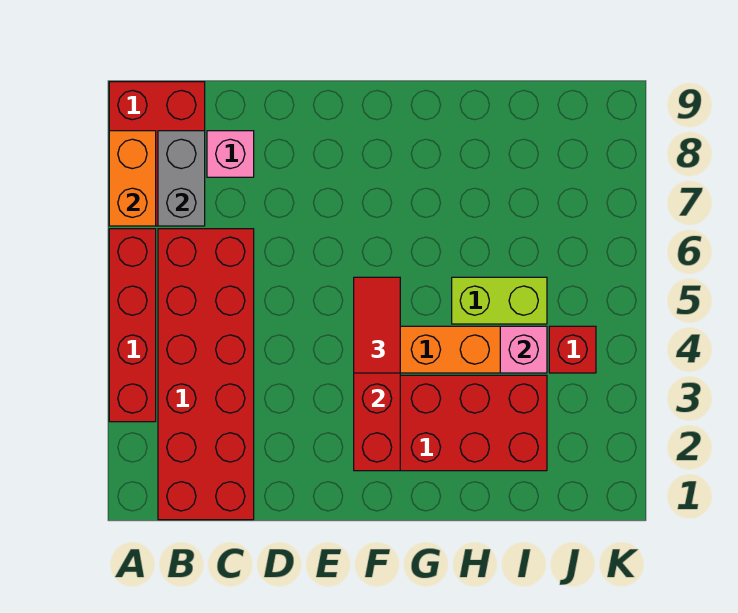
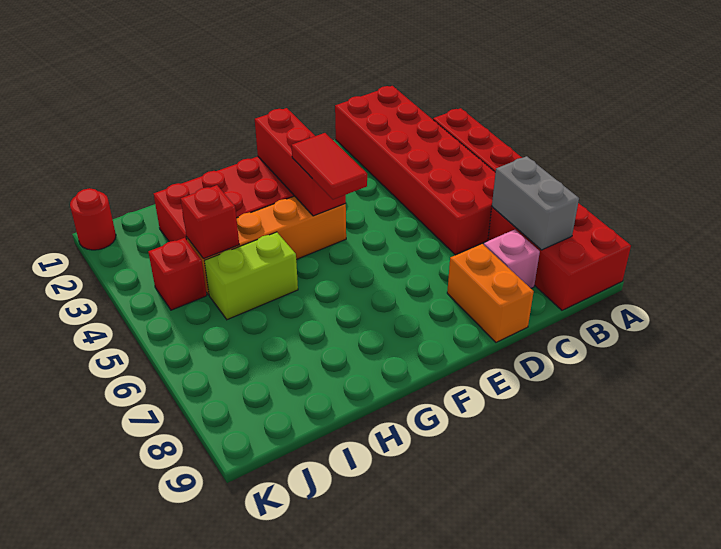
orange brick A7:A8 level 2 -> orange brick D8:D9 level 1
pink brick I4 level 2 -> red brick I4 level 2
none -> red round brick K1 level 1

